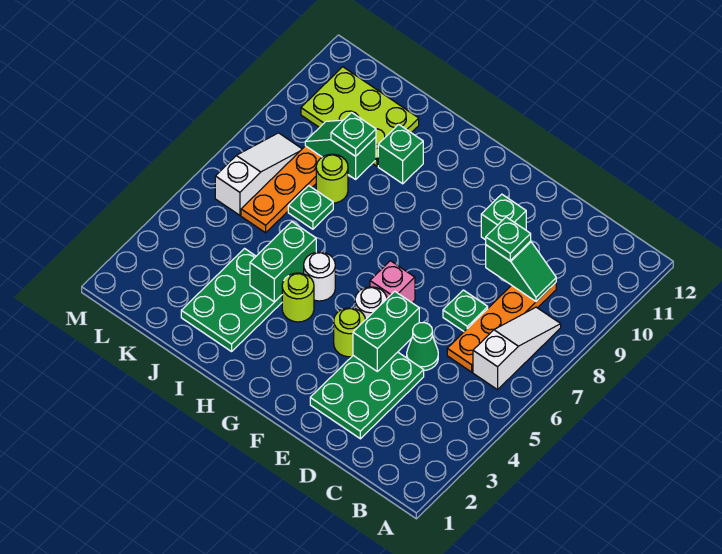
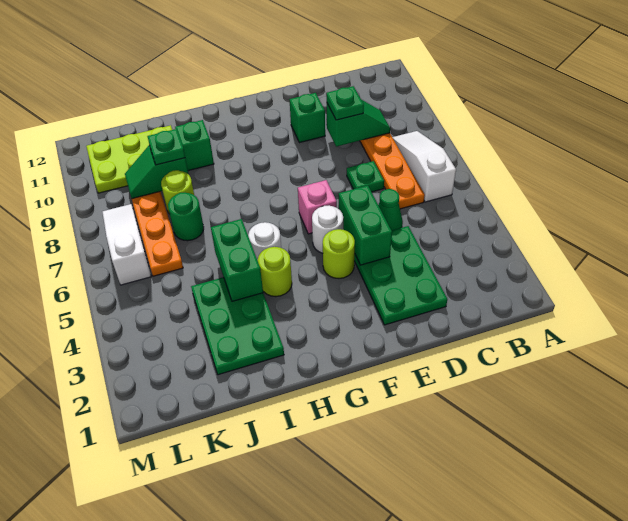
green plate J7 level 1 -> green round brick J7 level 1

